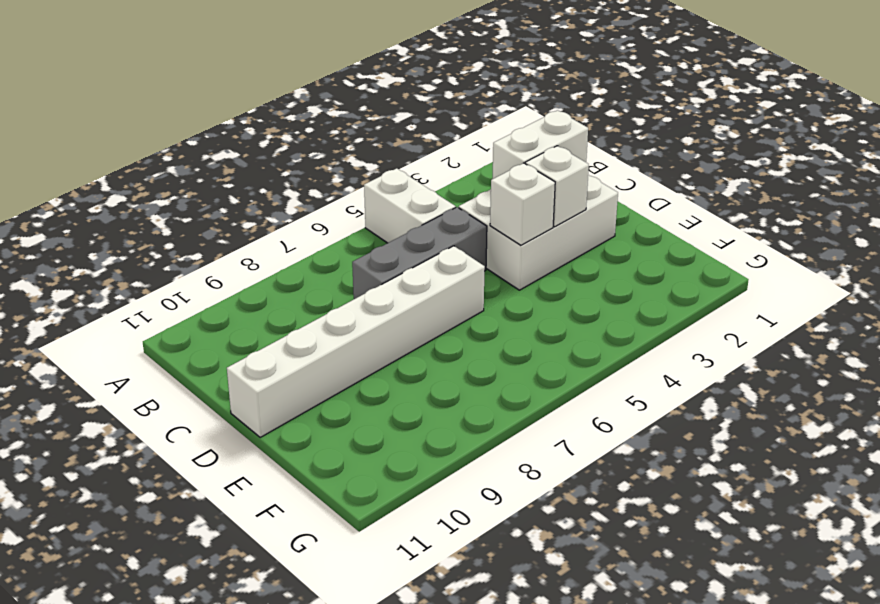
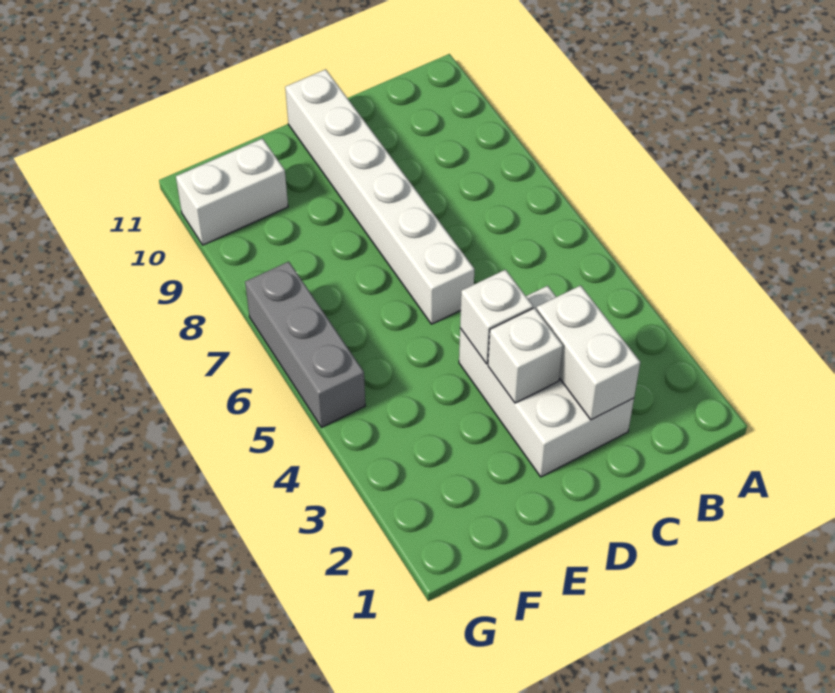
white brick A5:B5 level 1 -> white brick F10:G10 level 1
grey brick C5:C7 level 1 -> grey brick G5:G7 level 1

